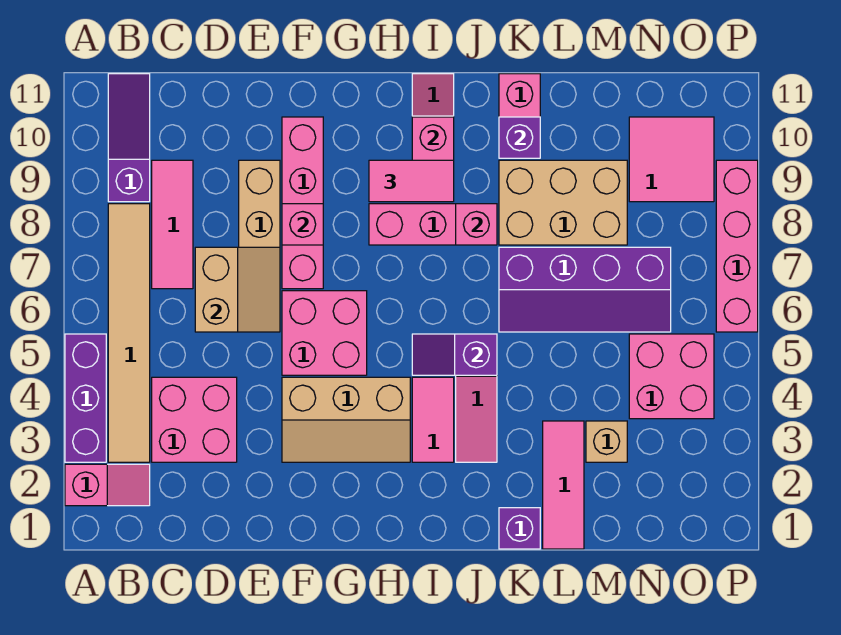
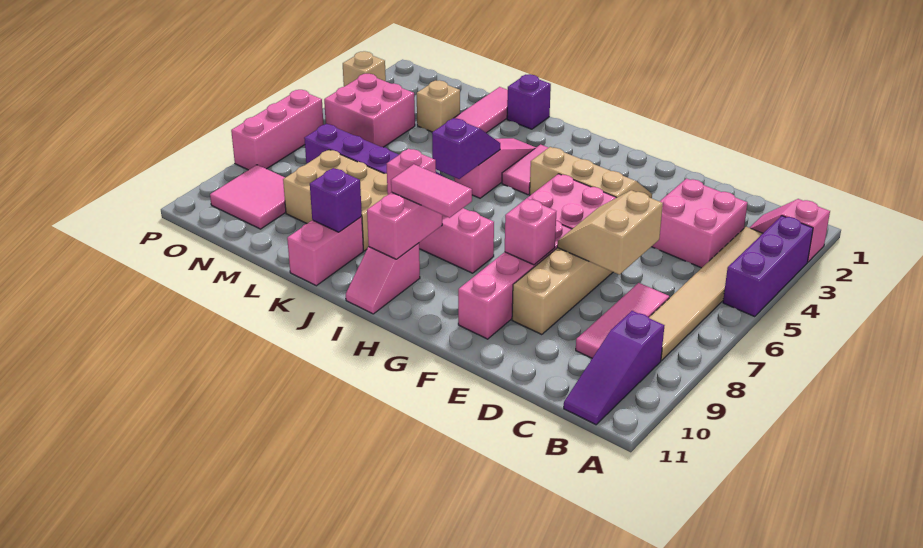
purple slope I5:J5 level 2 top J -> purple slope J5:J6 level 2 top 6
none -> tan brick P3 level 1
pink brick P6:P9 level 1 -> pink brick P6:P8 level 1

